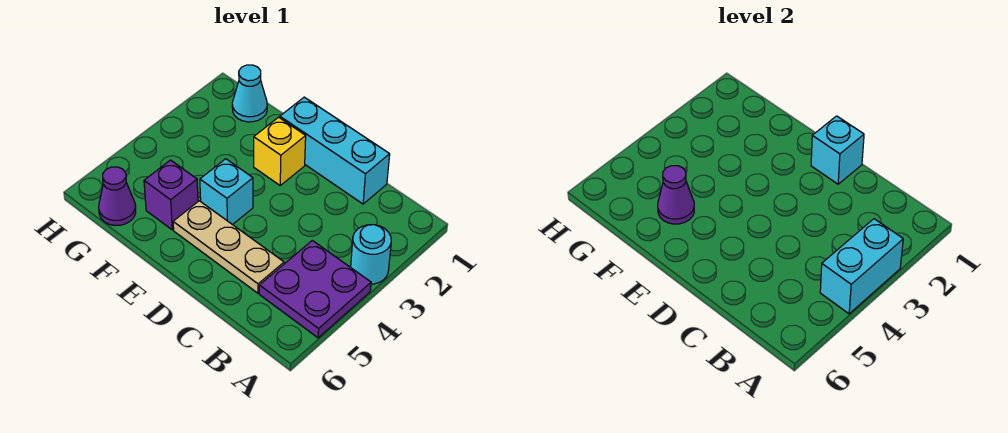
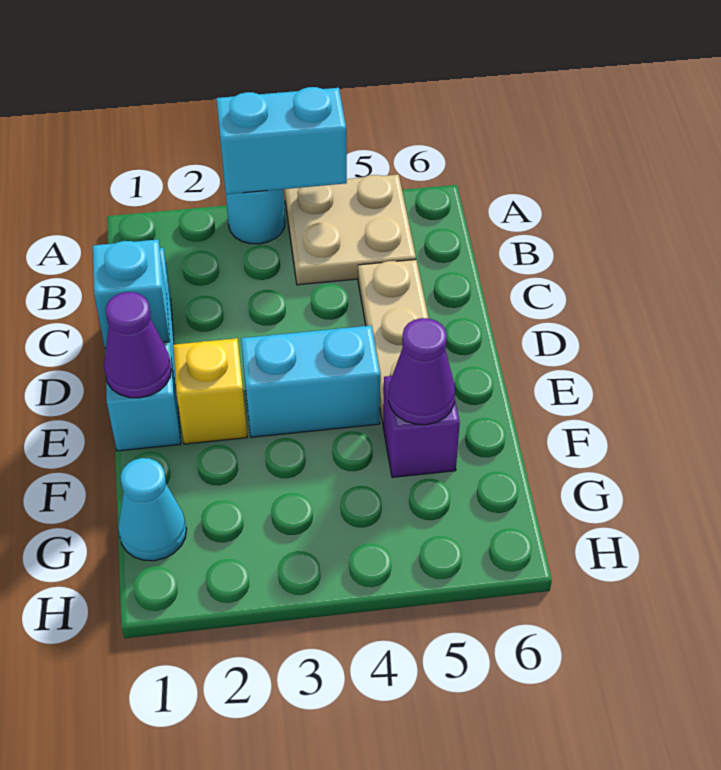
purple plate A4:B5 level 1 -> tan plate A4:B5 level 1
cyan brick E4 level 1 -> cyan brick E3:E4 level 1
purple cone G6 level 1 -> purple cone E1 level 2

